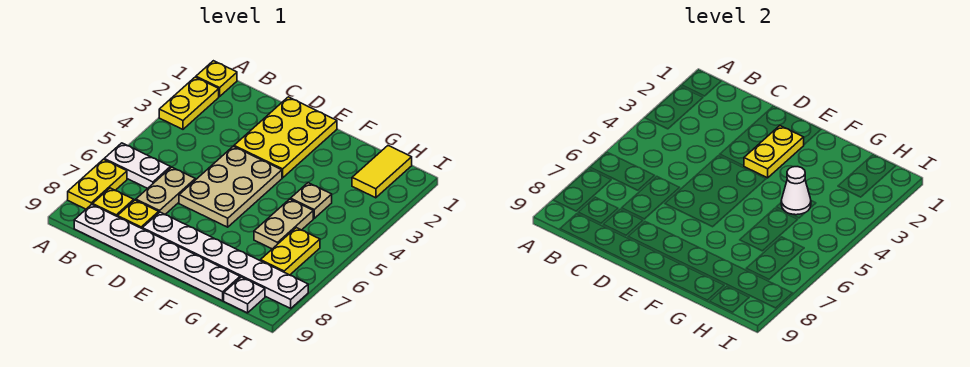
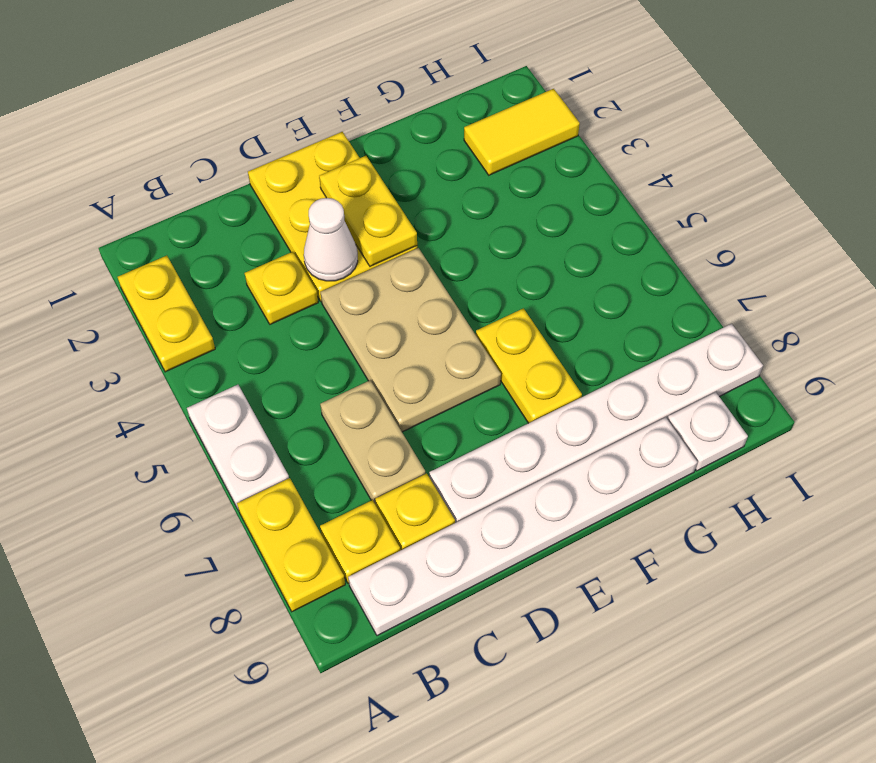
yellow plate A1 level 1 -> yellow plate C3 level 1
white plate A6:B6 level 1 -> white plate A5:A6 level 1
tan plate G4 level 1 -> none
white cone G4 level 2 -> white cone D3 level 2
tan plate G5:G6 level 1 -> none
yellow tile H1:H2 level 1 -> yellow tile H2:I2 level 1
yellow plate H6:H7 level 1 -> yellow plate F6:F7 level 1

